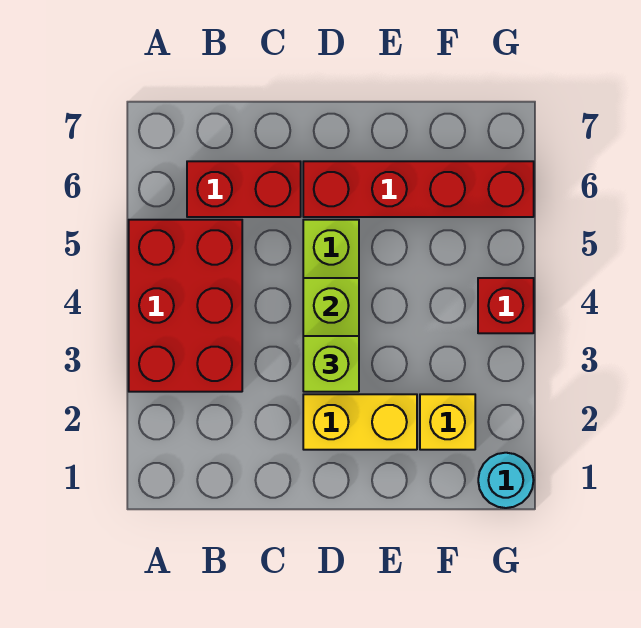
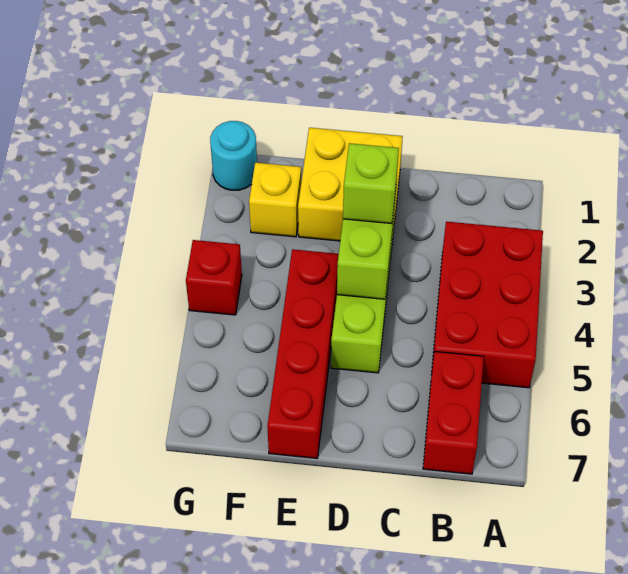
red brick B6:C6 level 1 -> red brick B6:B7 level 1
yellow brick D2:E2 level 1 -> yellow brick D1:E2 level 1
red brick D6:G6 level 1 -> red brick E4:E7 level 1

